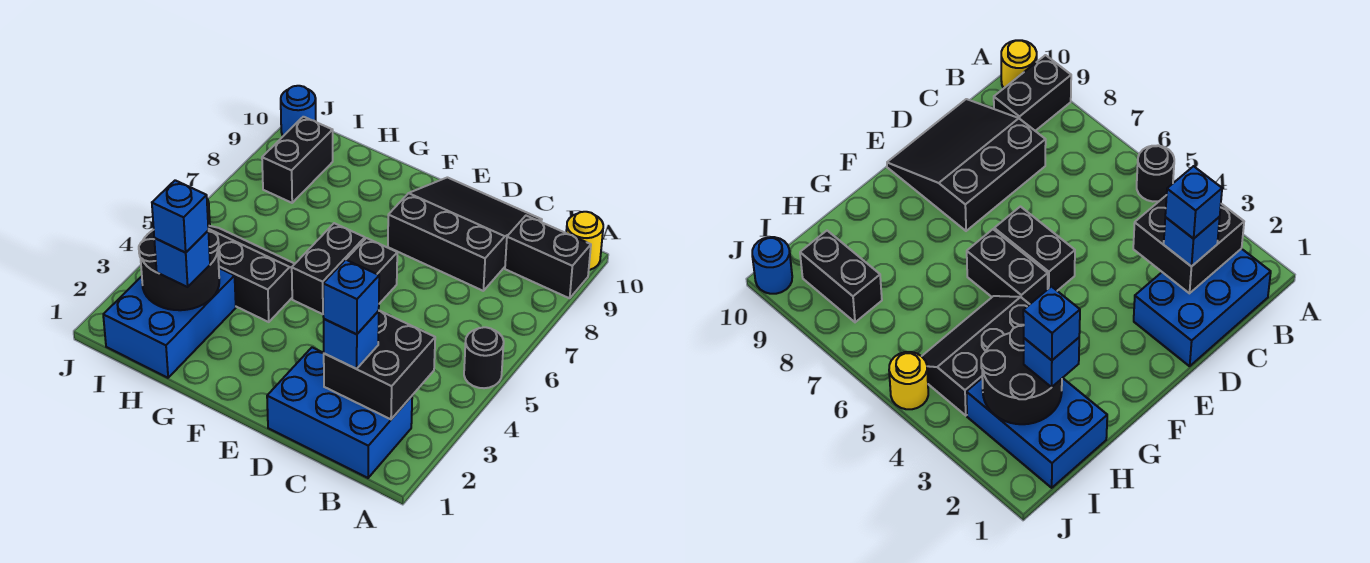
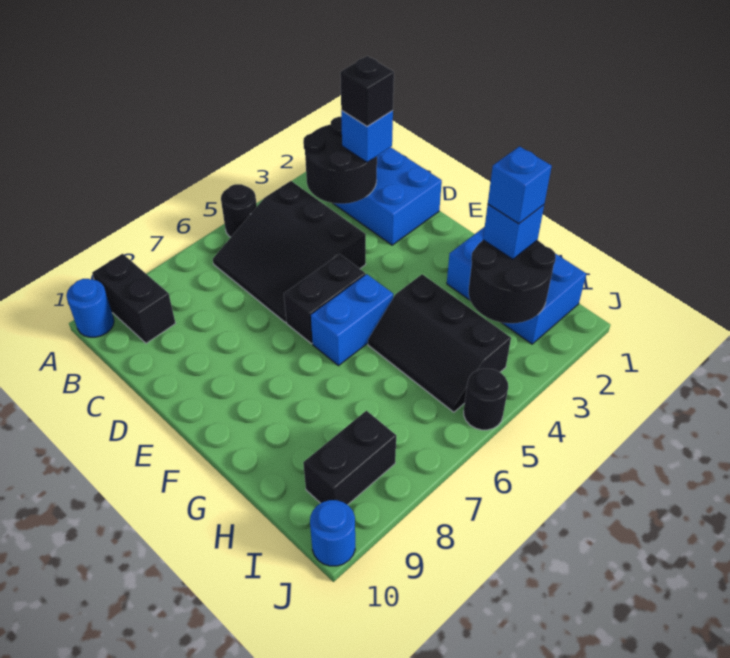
yellow round brick A10 level 1 -> blue round brick A10 level 1
black brick B2:C3 level 2 -> black round brick B2:C3 level 2
blue brick C2 level 4 -> black brick C2 level 4
black slope C8:E10 level 1 top 8 -> black slope B4:D6 level 1 top 4
black brick F5:F6 level 1 -> blue brick F5:F6 level 1
blue brick H1:I3 level 1 -> blue brick G1:I2 level 1
yellow round brick J5 level 1 -> black round brick J5 level 1

